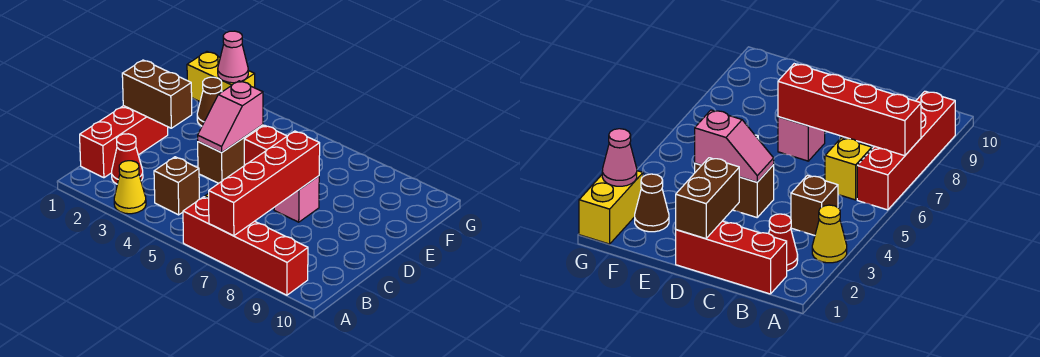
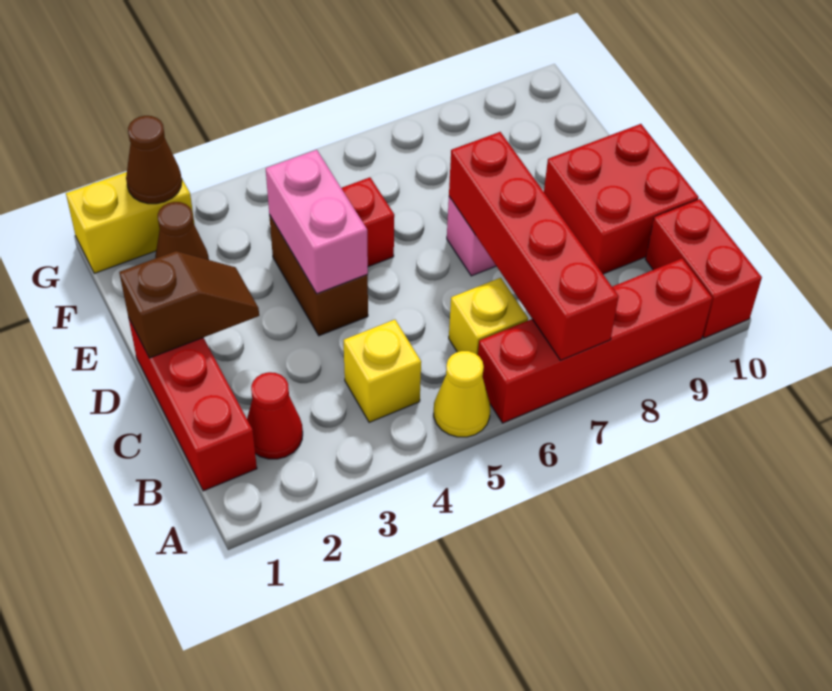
yellow cone A3 level 1 -> yellow cone A5 level 1
none -> red brick A10:B10 level 1
brown brick B4 level 1 -> yellow brick B4 level 1
none -> red brick C9:D10 level 1
brown brick D1:D2 level 2 -> brown slope D1:D2 level 2 top 1
pink slope D4:E4 level 2 top E -> pink brick D4:E4 level 2
pink cone G2 level 2 -> brown cone G2 level 2

